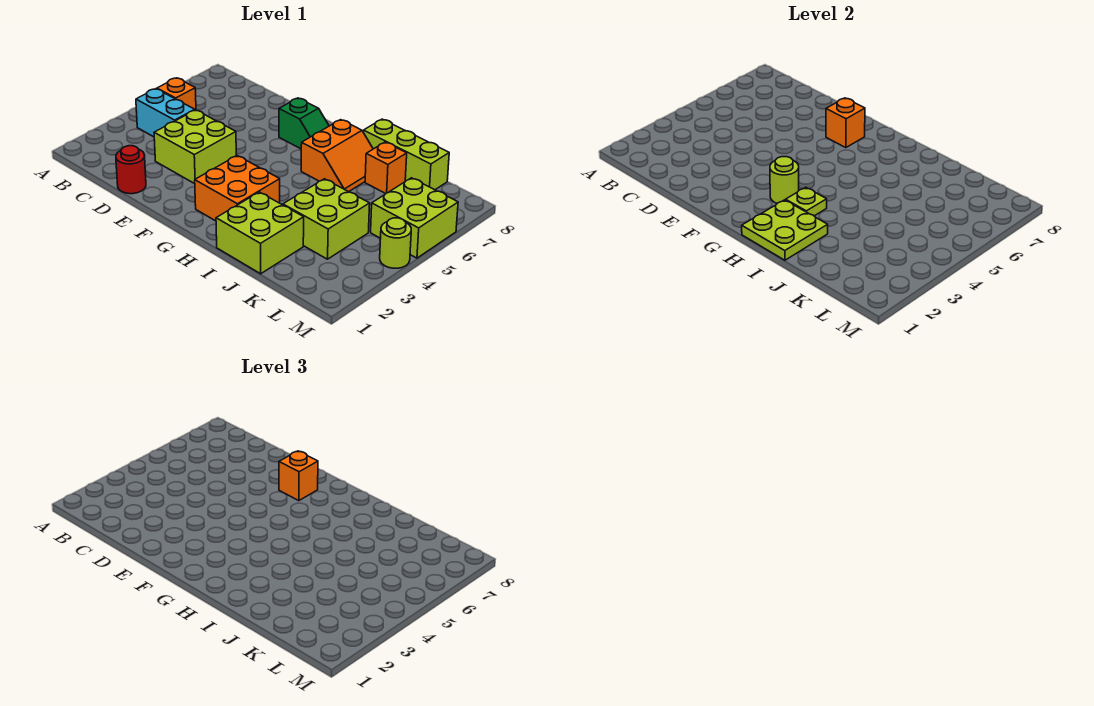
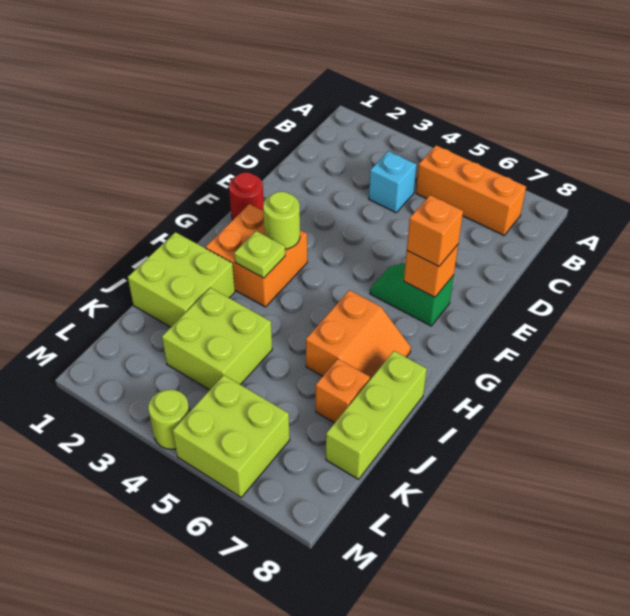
cyan brick B4:C4 level 1 -> cyan brick C4 level 1
orange brick B5 level 1 -> orange brick B5:B7 level 1
red round brick D1 level 1 -> red round brick F1 level 1
lime brick D3:E4 level 1 -> none
green slope F7:G7 level 1 top F -> green slope F6:F7 level 1 top 7
lime plate H1:I2 level 2 -> none
orange slope H6:I7 level 1 top H -> orange slope H6:I7 level 1 top 6

